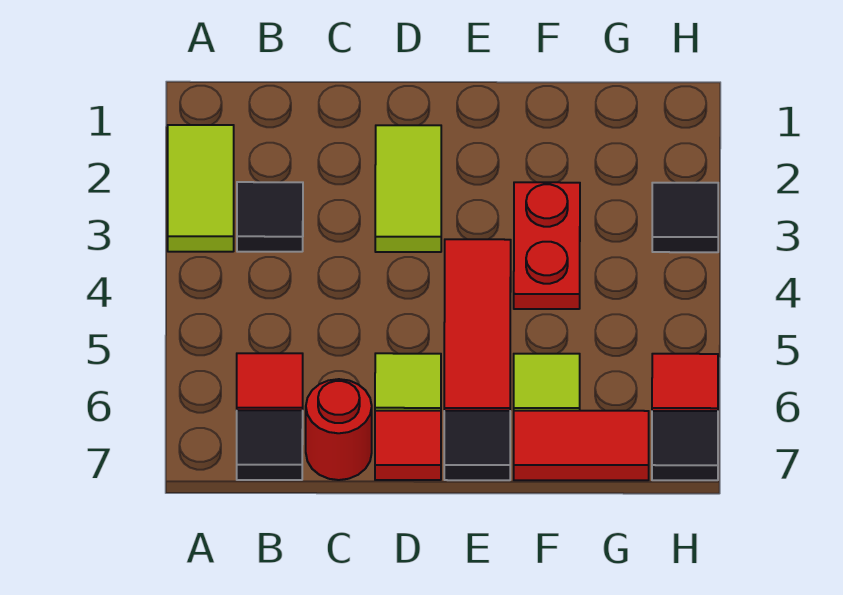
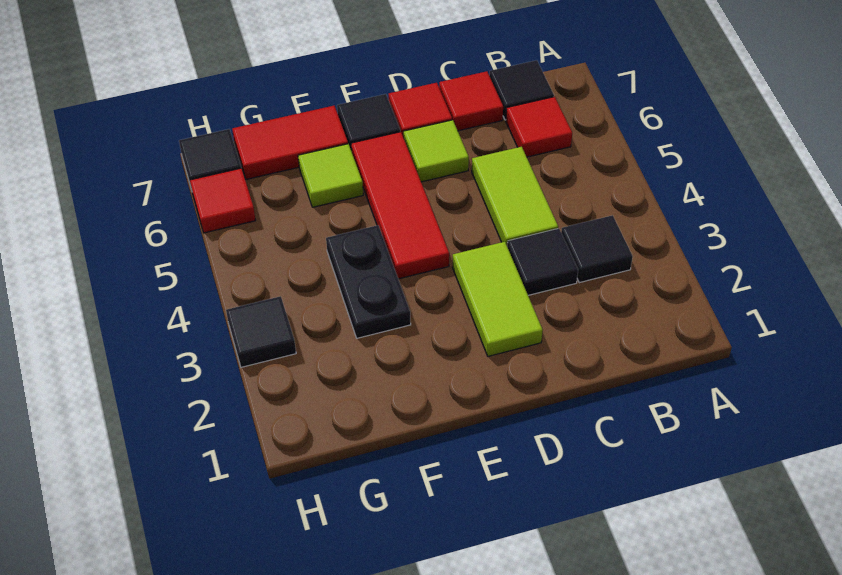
lime tile A2:A3 level 1 -> lime tile C4:C5 level 1
none -> black tile C3 level 1
red round brick C7 level 1 -> red tile C7 level 1
red plate F3:F4 level 1 -> black plate F3:F4 level 1

